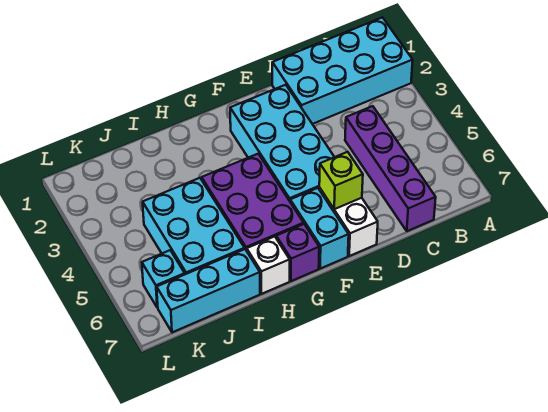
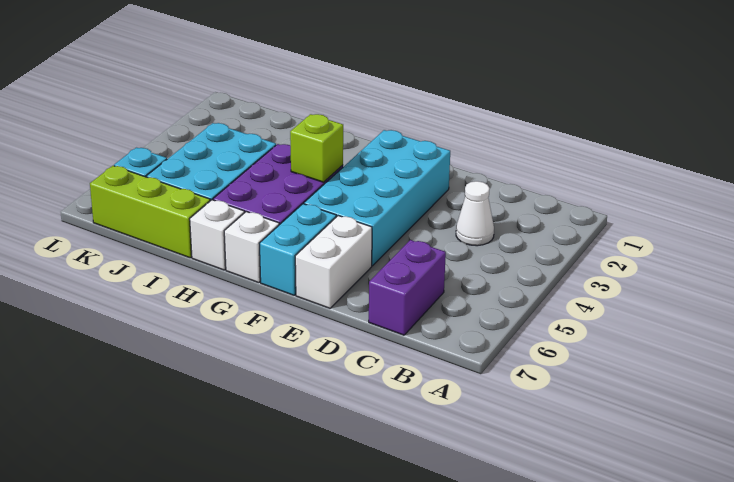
cyan brick A1:D2 level 1 -> none
none -> white cone C3 level 1
purple brick C4:C7 level 1 -> purple brick C6:C7 level 1
lime brick E6 level 2 -> lime brick G4 level 2
purple brick G7 level 1 -> white brick G7 level 1
cyan brick I7:K7 level 1 -> lime brick I7:K7 level 1

